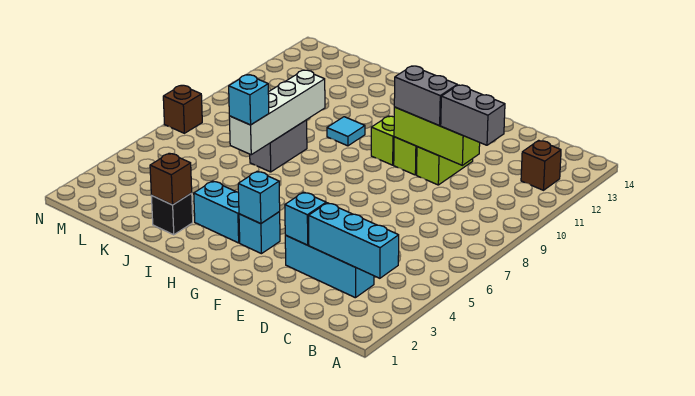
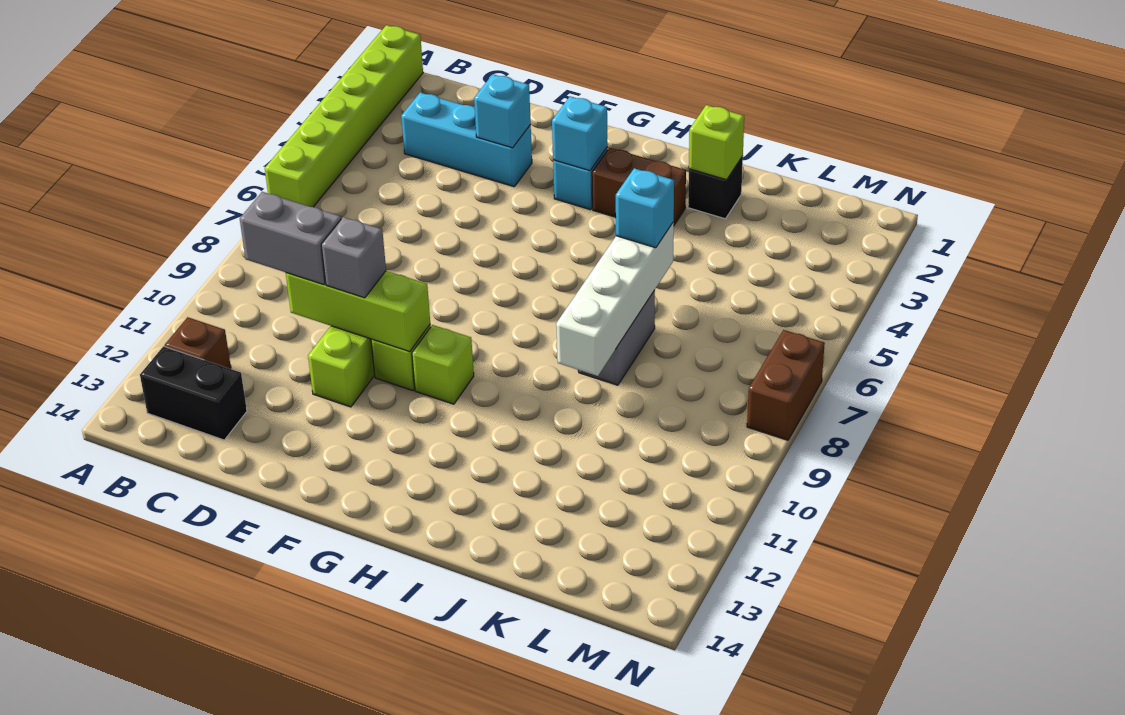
none -> lime brick A1:A6 level 1
cyan brick B3:D3 level 2 -> none
none -> black brick B13:C13 level 1
grey brick E10:F10 level 3 -> grey brick E10 level 3
cyan brick H3:I3 level 1 -> brown brick H3:I3 level 1
cyan tile I10 level 1 -> none
brown brick J2 level 2 -> lime brick J2 level 2
brown brick N7 level 1 -> brown brick N7:N8 level 1

